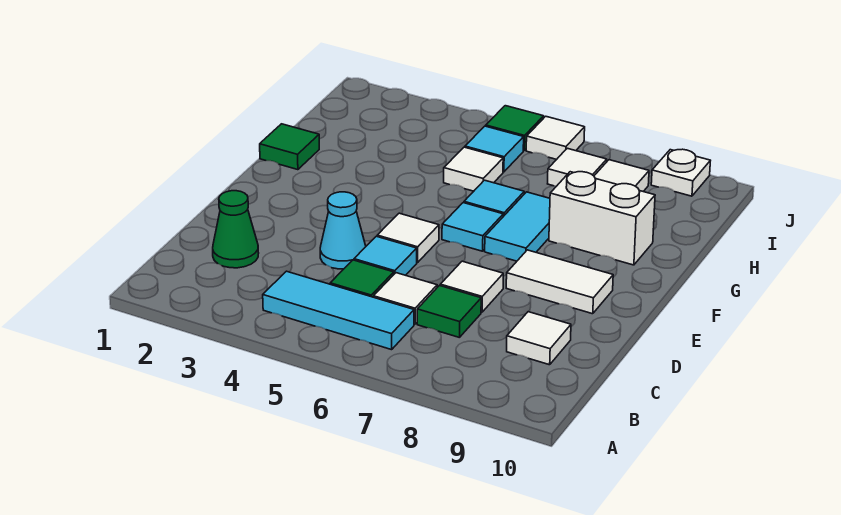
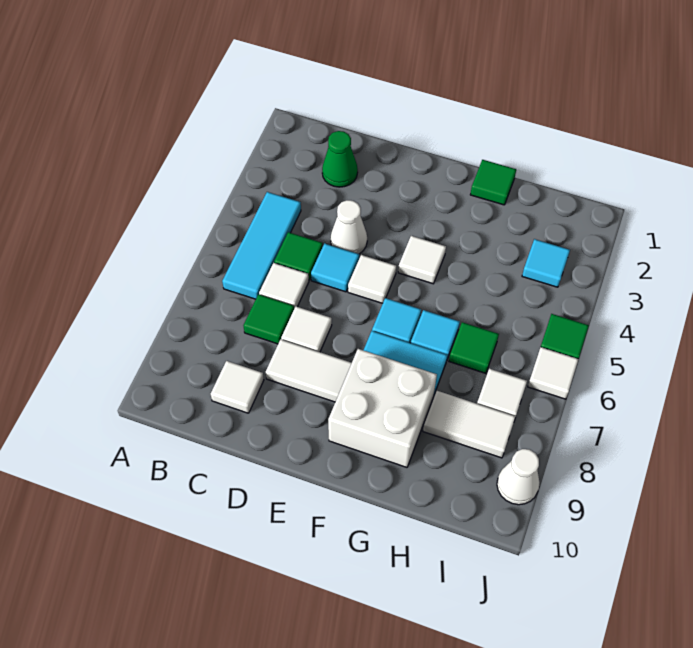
cyan cone D4 level 1 -> white cone D4 level 1
white tile E8:E9 level 1 -> white tile D8:E8 level 1
white brick G8:G9 level 1 -> white brick F8:G9 level 1
white tile H5 level 1 -> white tile F4 level 1
none -> green tile H6 level 1
cyan tile I5 level 1 -> cyan tile I3 level 1
white plate J9 level 1 -> white cone J9 level 1

